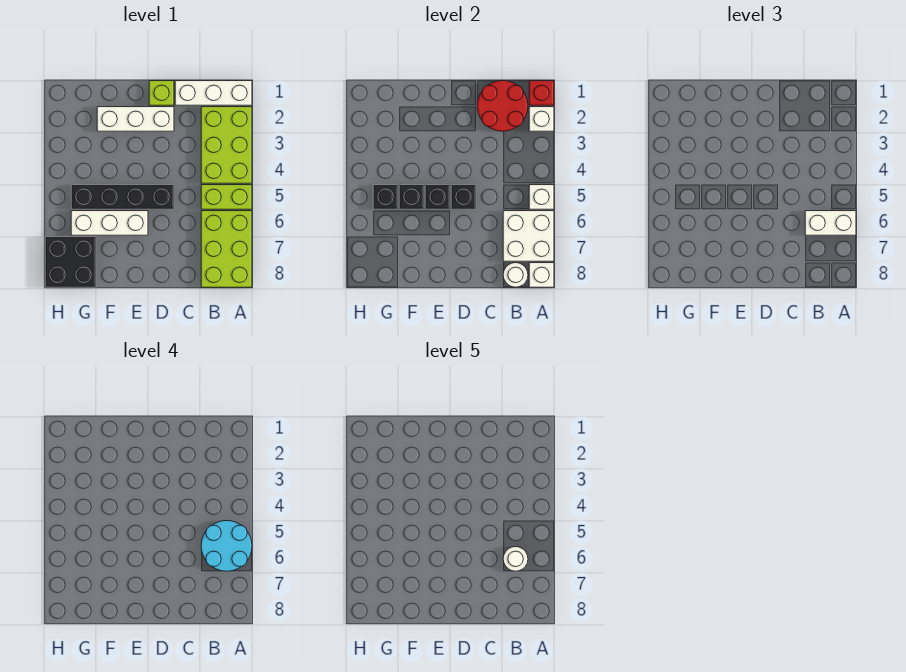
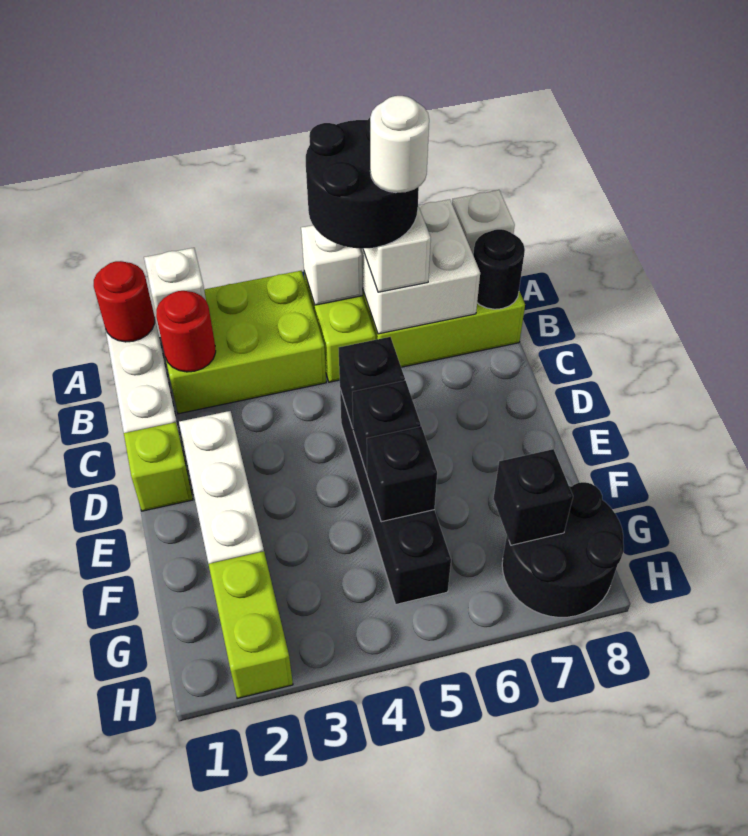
red brick A1 level 2 -> red round brick A1 level 2
cyan round brick A5:B6 level 4 -> black round brick A5:B6 level 4
red round brick B1:C2 level 2 -> red round brick B2 level 2
white round brick B8 level 2 -> black round brick B8 level 2
white brick E6:G6 level 1 -> none
none -> lime brick G2:H2 level 1
black brick G5 level 2 -> black brick G7 level 2
black brick G7:H8 level 1 -> black round brick G7:H8 level 1

